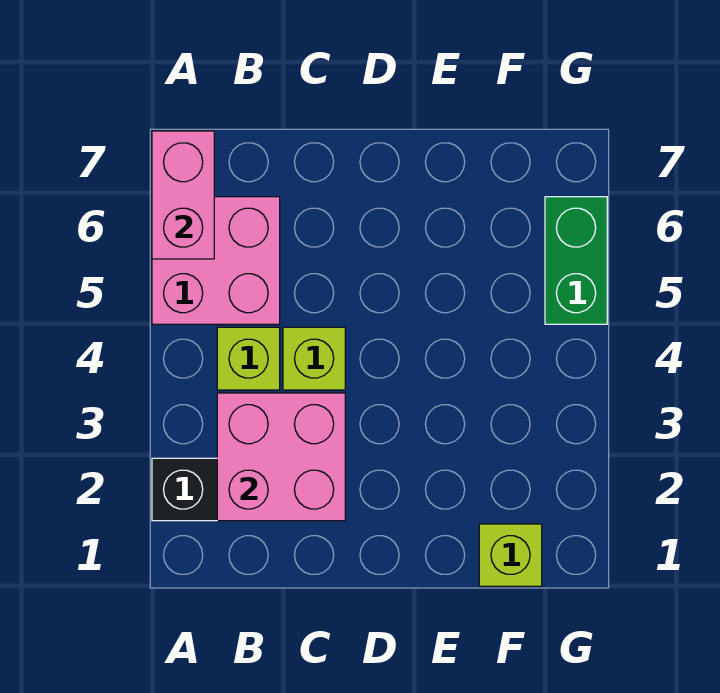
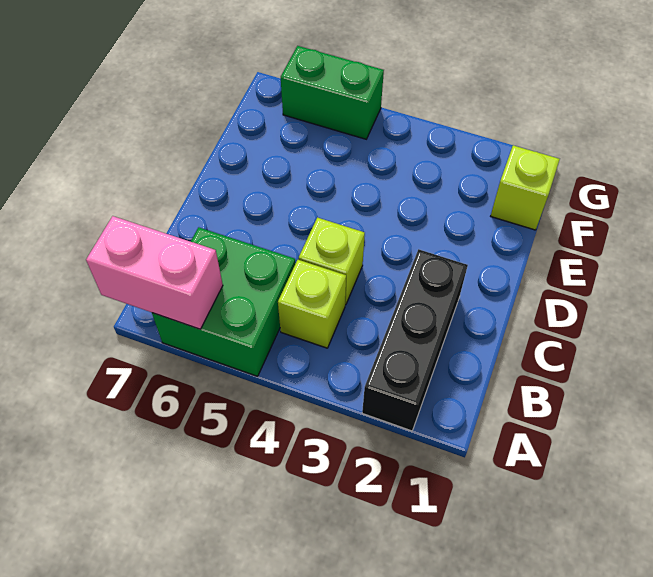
pink brick A5:B6 level 1 -> green brick A5:B6 level 1
pink brick B2:C3 level 2 -> none

